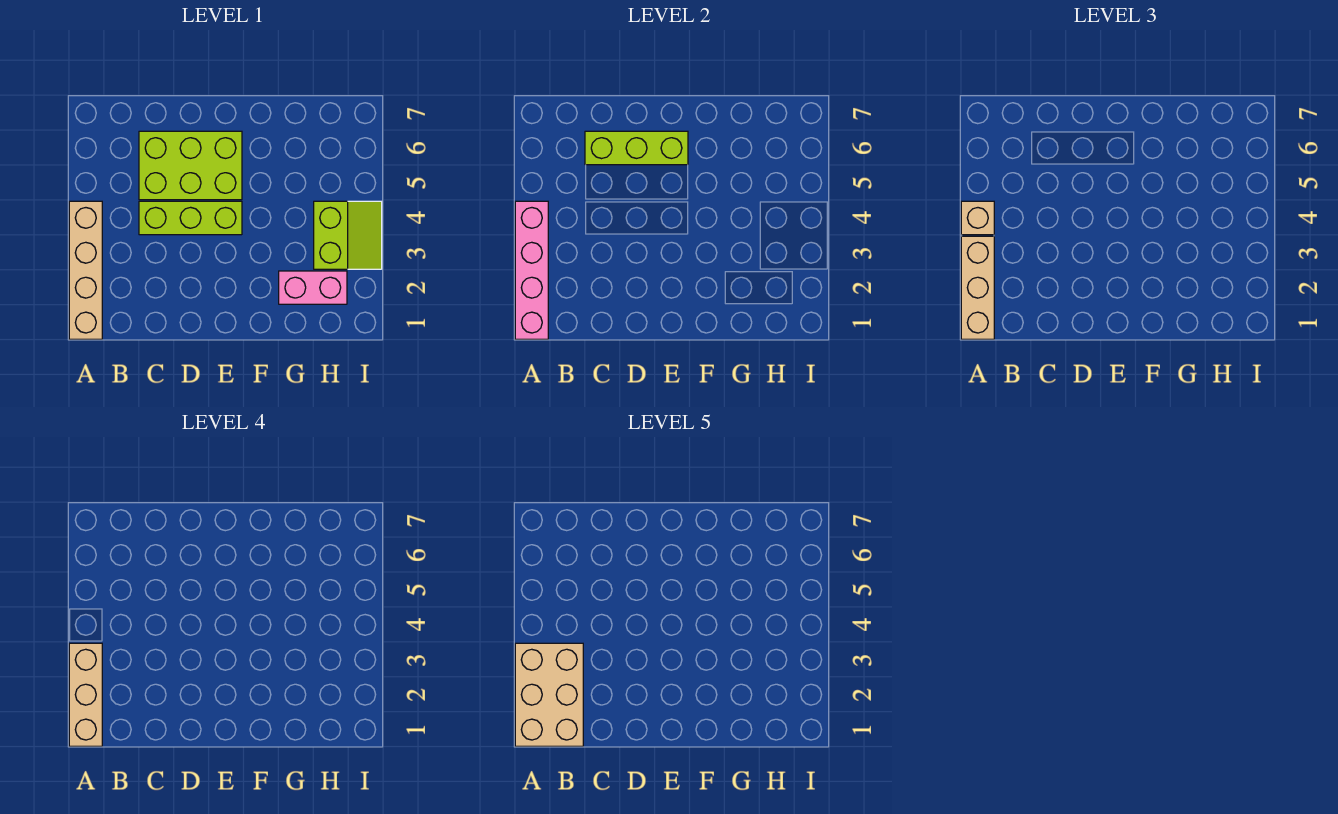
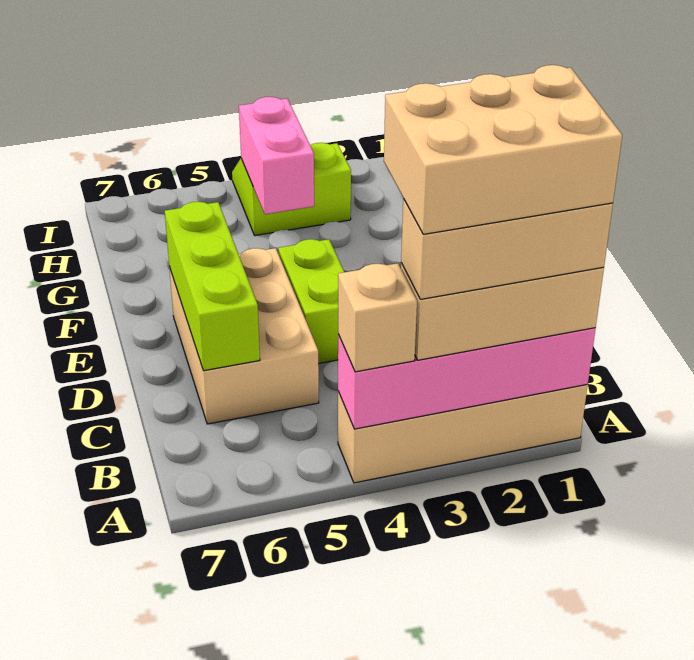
lime brick C4:E4 level 1 -> lime brick D4:E4 level 1
lime brick C5:E6 level 1 -> tan brick C5:E6 level 1
pink brick G2:H2 level 1 -> pink brick G4:H4 level 2

